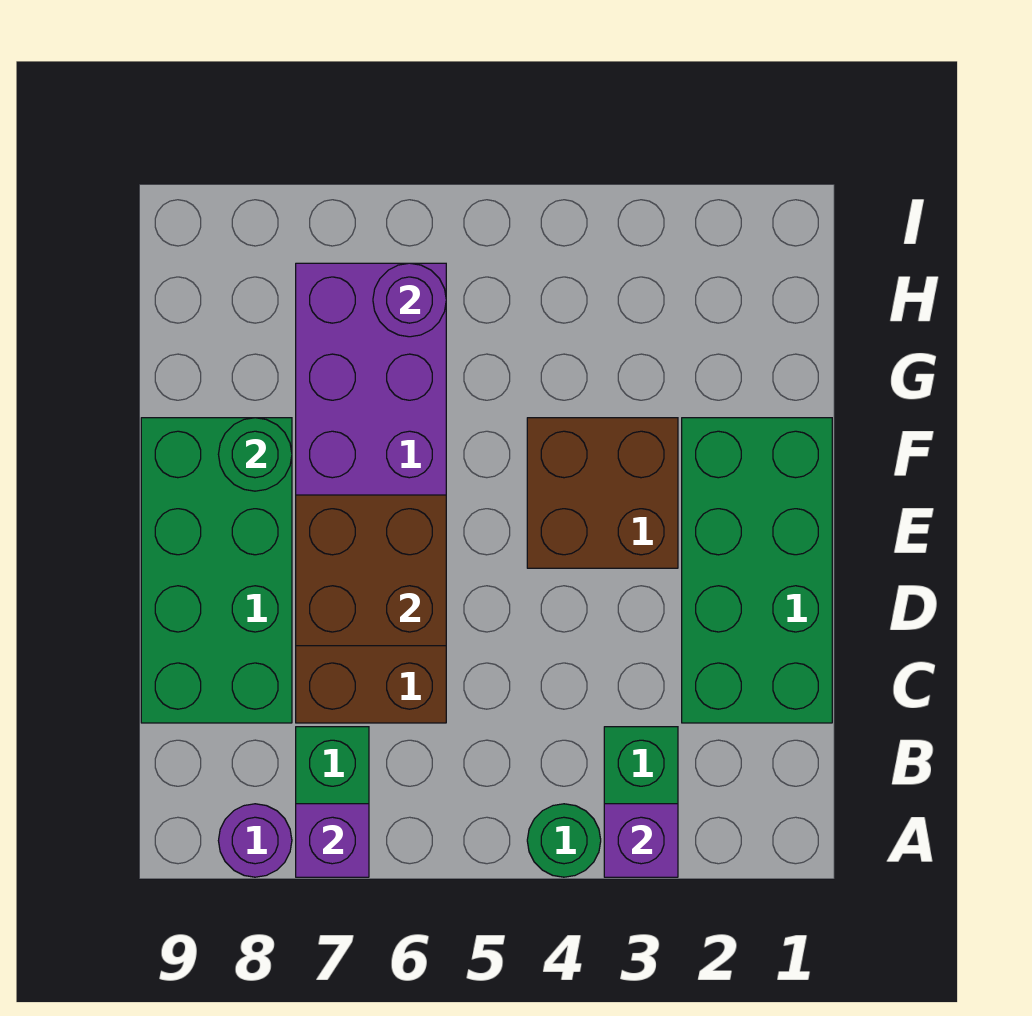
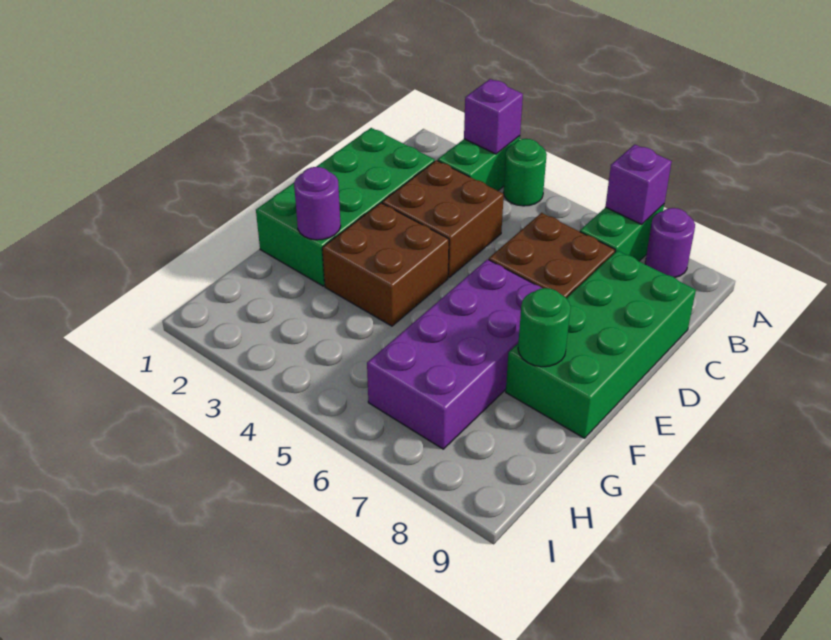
brown brick D6:E7 level 2 -> brown brick C3:D4 level 1
purple round brick H6 level 2 -> purple round brick F2 level 2

